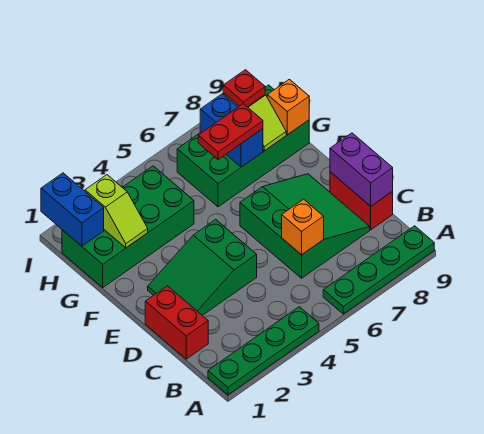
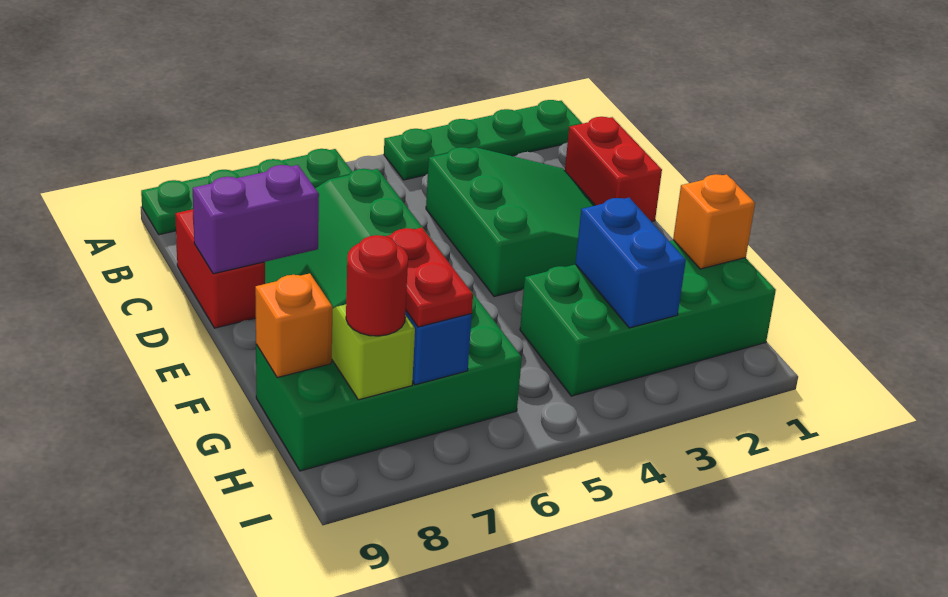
orange brick C6 level 2 -> orange brick G1 level 2
purple brick C9:D9 level 2 -> purple brick D8:D9 level 2
green slope D2:E4 level 1 top 4 -> green slope C2:E4 level 1 top 4
lime slope G2:H2 level 2 top H -> none
red plate G6:G7 level 3 -> red plate G7:H7 level 3
blue brick H1:I1 level 2 -> blue brick G3:H3 level 2
red plate H8 level 3 -> red round brick H8 level 3

